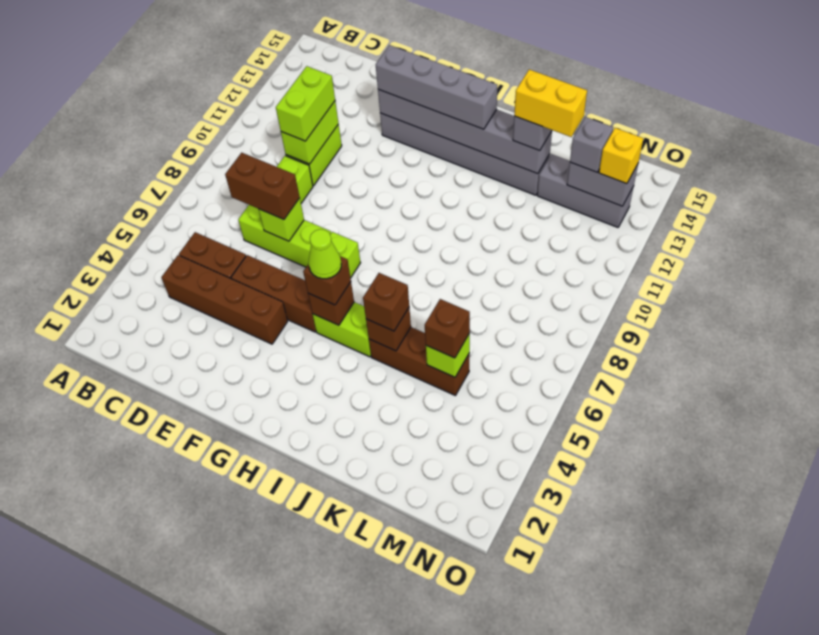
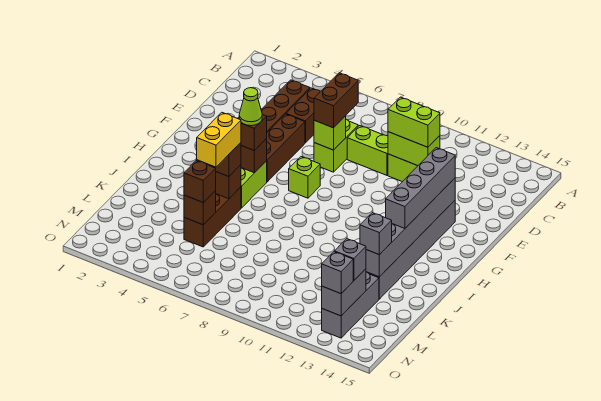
lime brick D7:F7 level 1 -> lime brick D7:E7 level 1
yellow brick K13:L13 level 4 -> yellow brick J5:K5 level 4
lime brick L5 level 2 -> brown brick L5 level 2
yellow brick N13 level 3 -> grey brick N13 level 3

